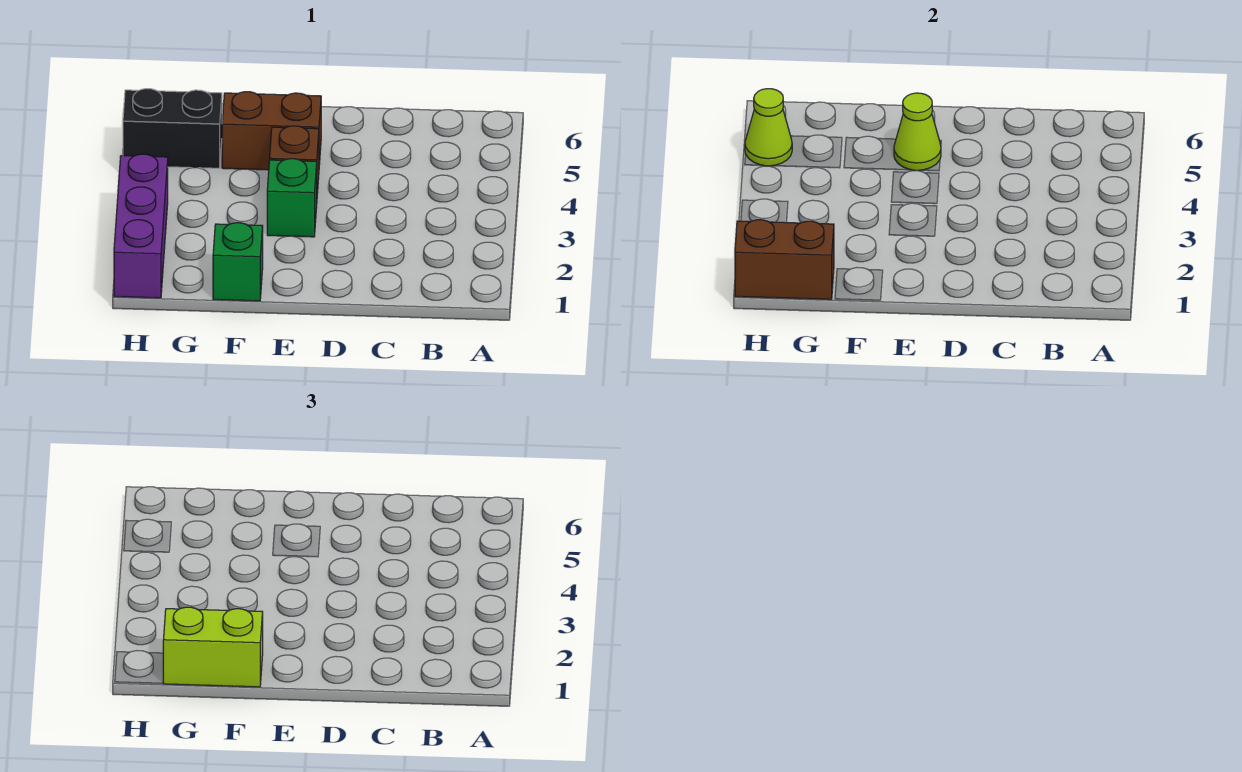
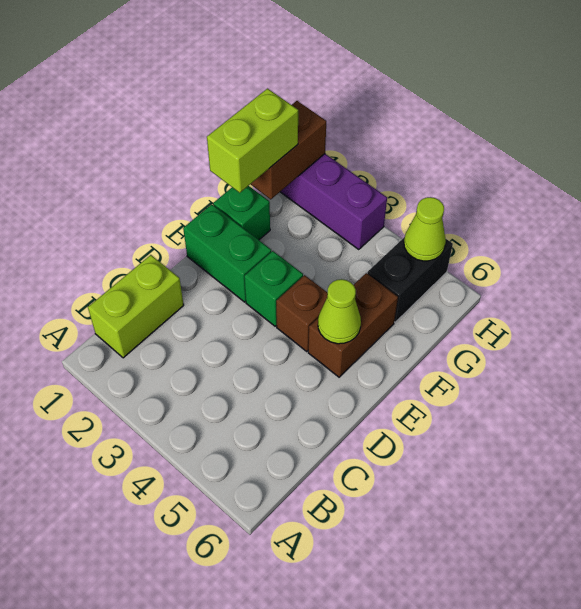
none -> lime brick B1:C1 level 1
none -> green brick E1:E2 level 1

